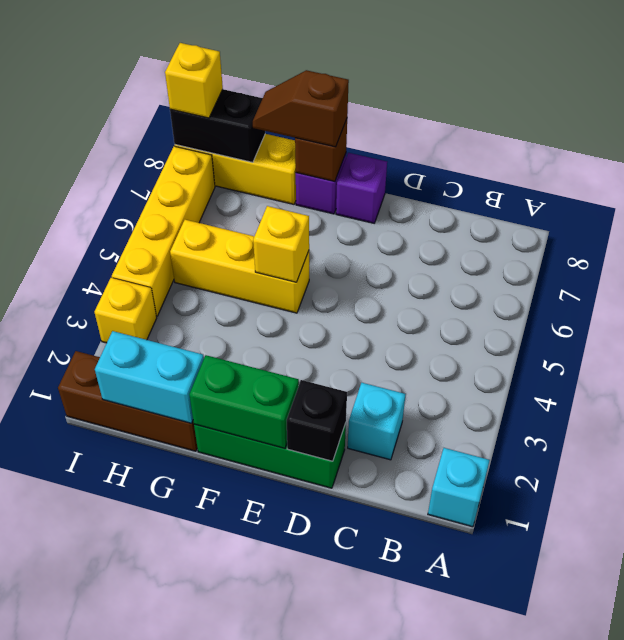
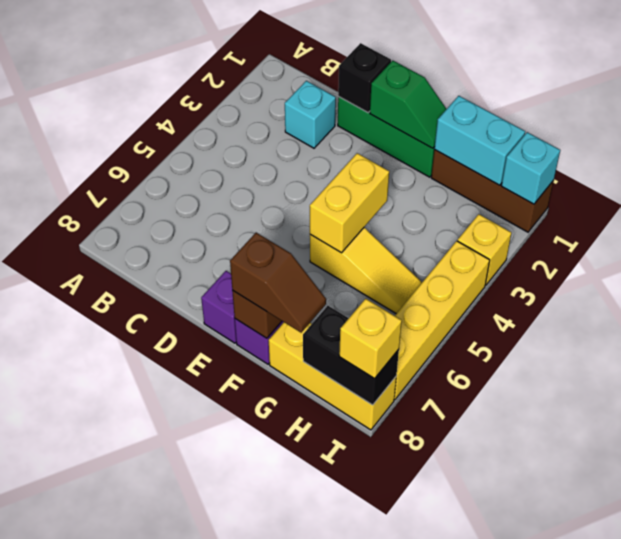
cyan brick A1 level 1 -> cyan brick I1 level 2
green brick E1:F1 level 2 -> green slope E1:F1 level 2 top E
yellow brick F5:H5 level 1 -> yellow slope F5:H5 level 1 top F
yellow brick F5 level 2 -> yellow brick F4:F5 level 2

